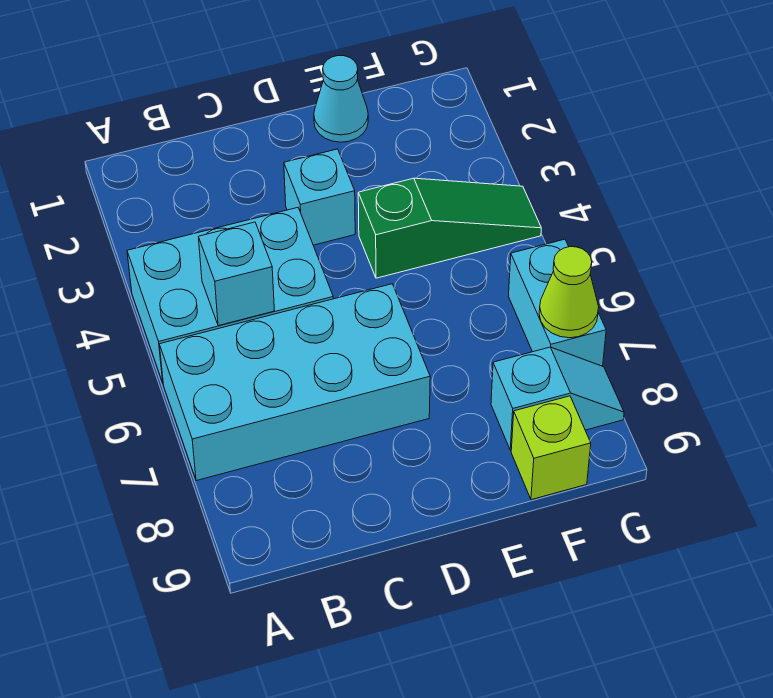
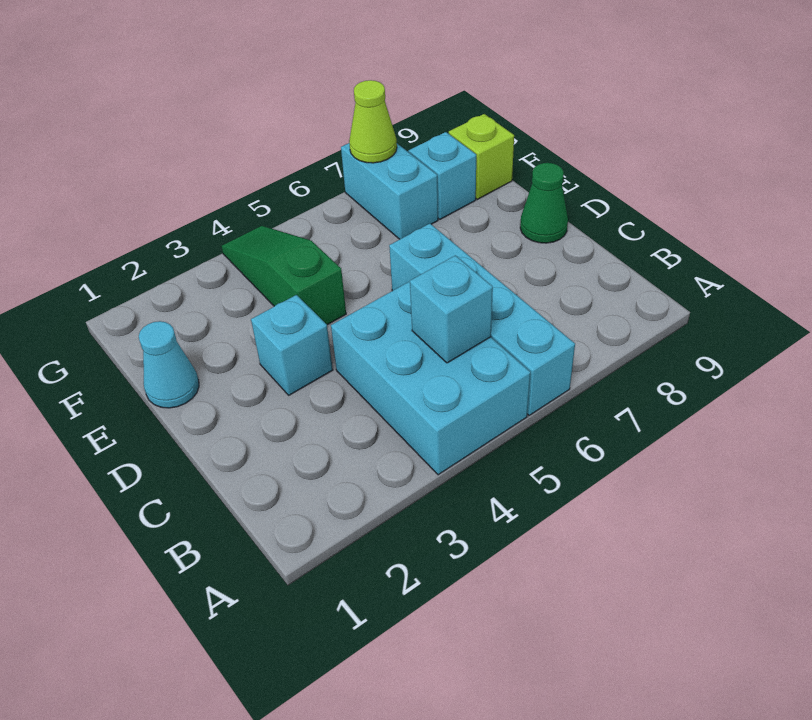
cyan brick A6:D7 level 1 -> cyan brick A6:D6 level 1
none -> green cone D9 level 1
cyan brick G6:G7 level 1 -> cyan brick F7:G7 level 1

